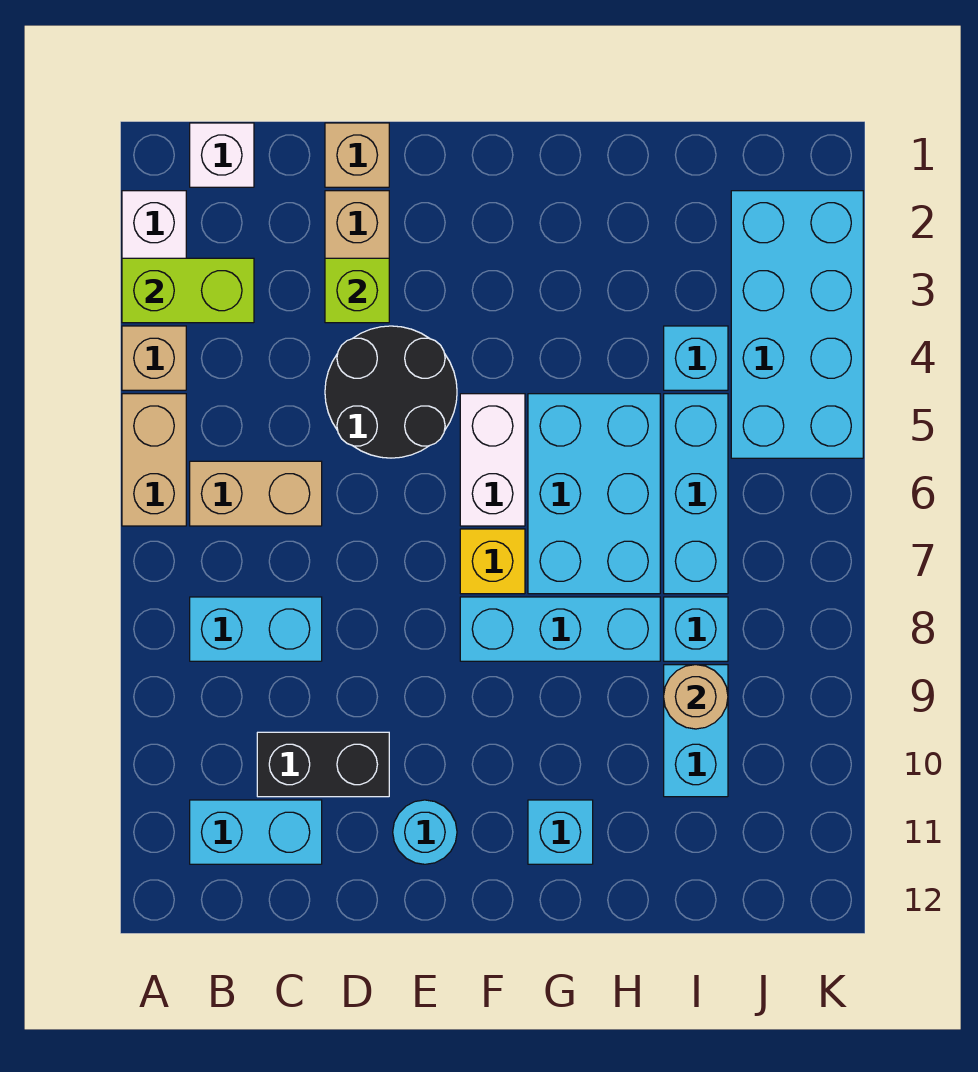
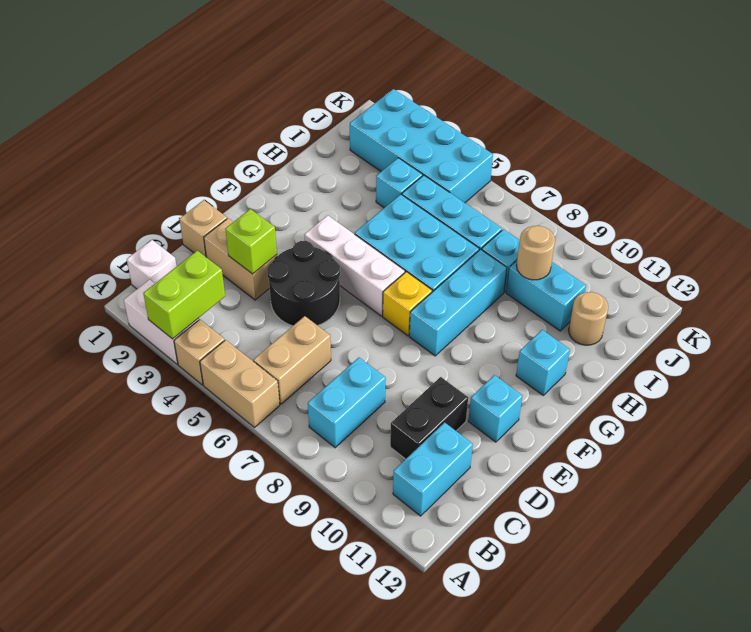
cyan round brick E11 level 1 -> cyan brick E11 level 1
white brick F5:F6 level 1 -> white brick F4:F6 level 1
none -> tan round brick I11 level 1

